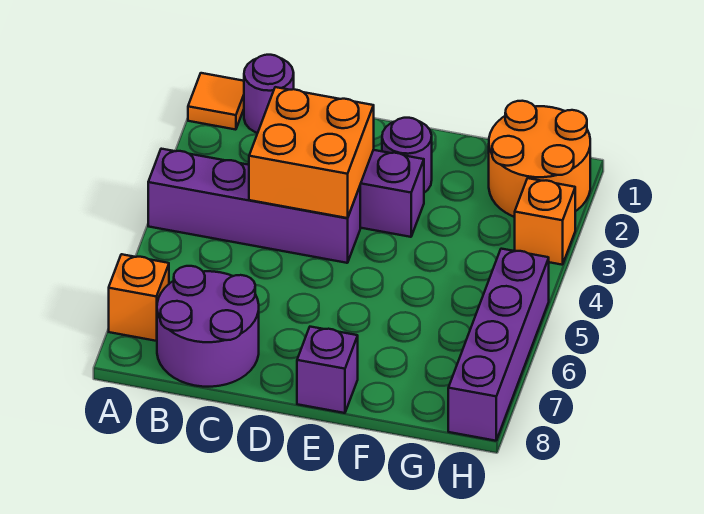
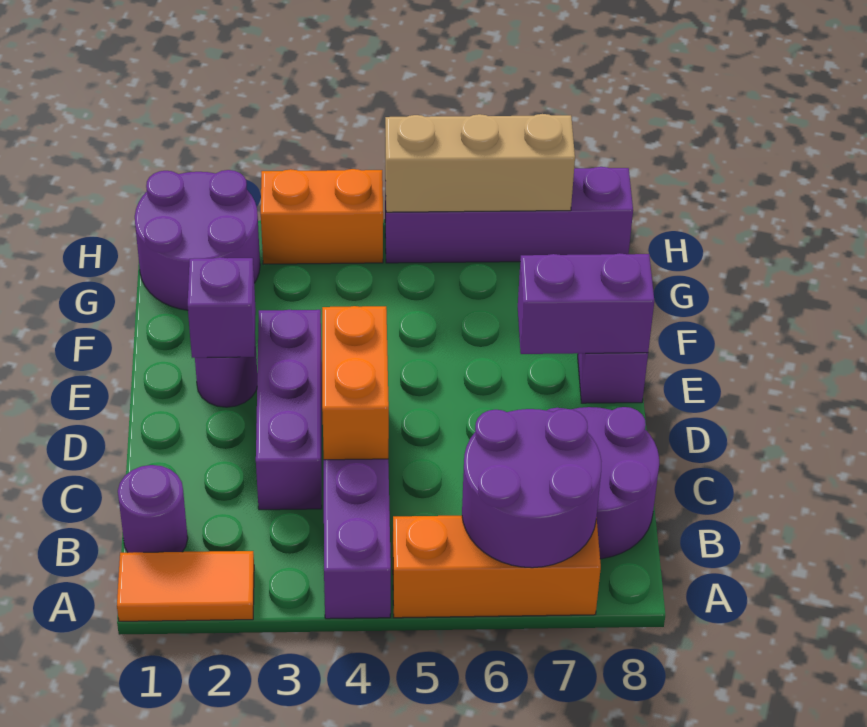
orange tile A1 level 1 -> orange tile A1:A2 level 1
none -> purple round brick A6:B7 level 2
orange brick A7 level 1 -> orange brick A5:A7 level 1
orange brick C3:D4 level 2 -> orange brick C4:D4 level 2
none -> purple brick E2 level 2
none -> purple brick E7:E8 level 2
orange round brick G1:H2 level 1 -> purple round brick G1:H2 level 1
orange brick H3 level 1 -> orange brick H3:H4 level 1
none -> tan brick H5:H7 level 2

